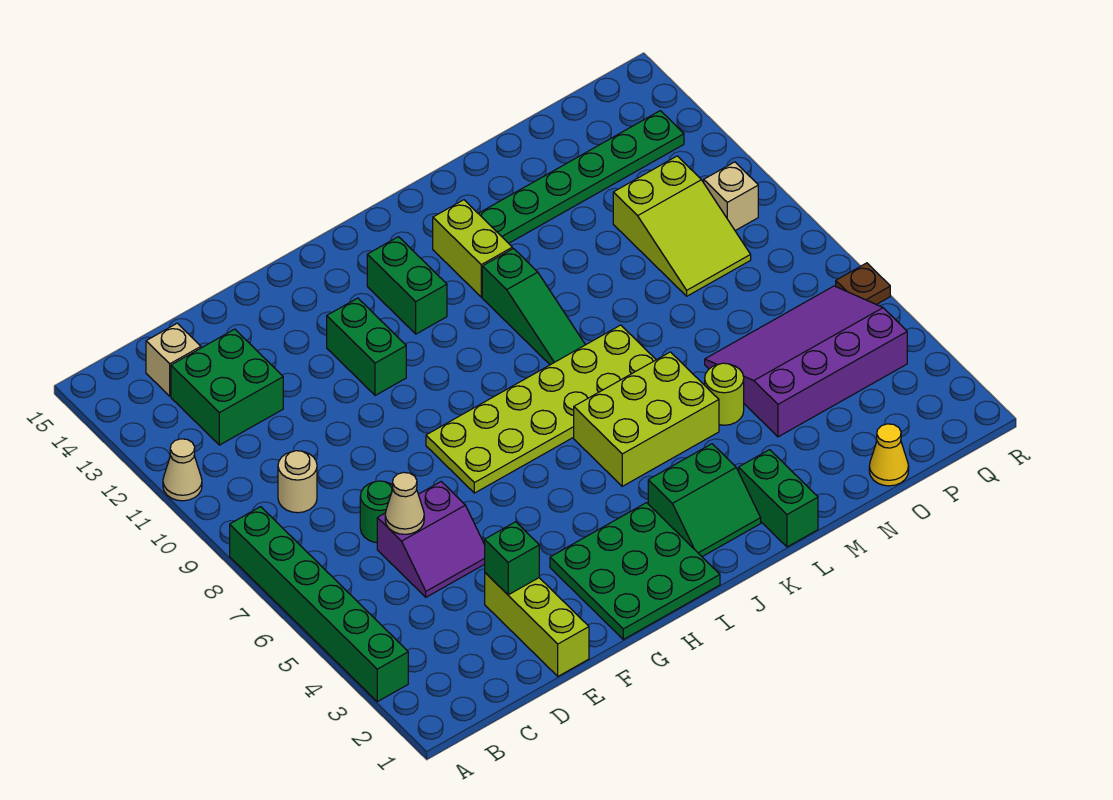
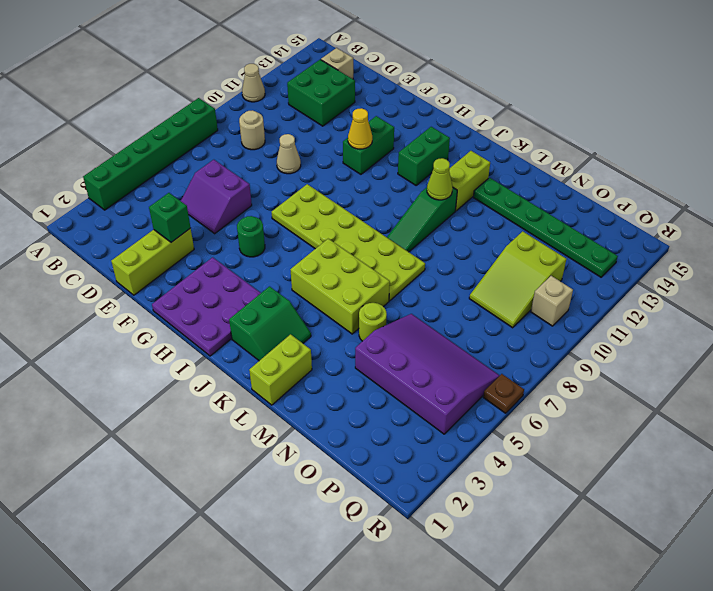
tan cone D6 level 2 -> tan cone E9 level 1
green round brick D7 level 1 -> green round brick G5 level 1
green plate G1:I3 level 1 -> purple plate G1:I3 level 1
green slope J2:K3 level 1 top 3 -> green slope J2:K3 level 1 top J
none -> lime cone K11 level 2
green brick L1:L2 level 1 -> lime brick L1:L2 level 1
yellow cone O1 level 1 -> yellow cone G11 level 2

